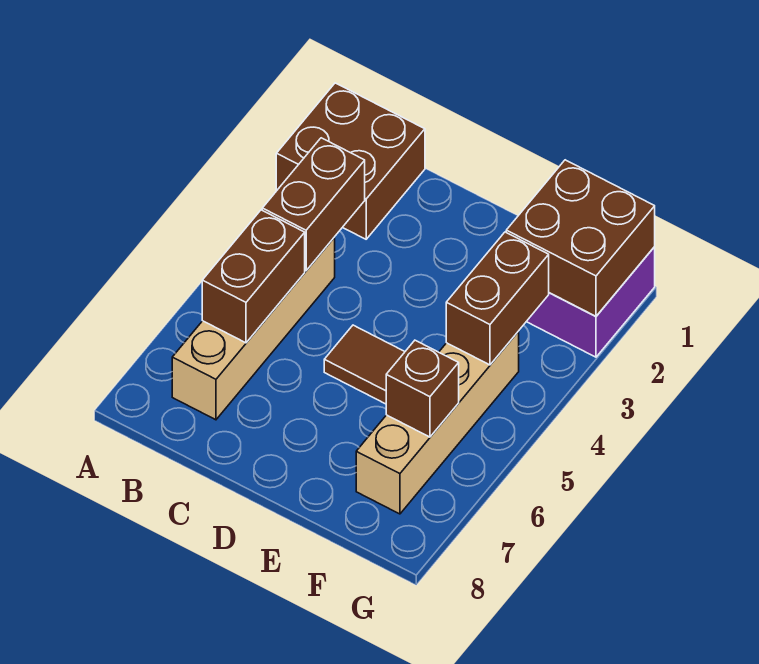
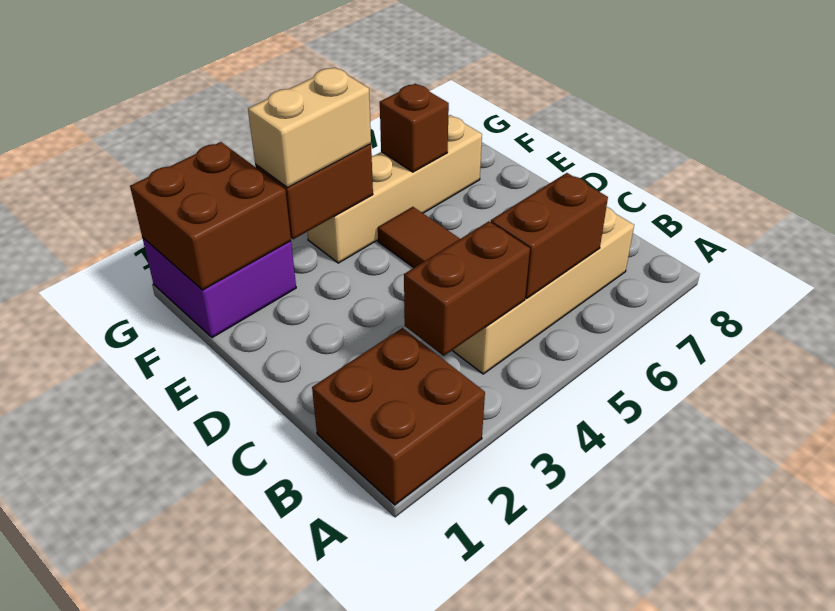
none -> tan brick F3:F4 level 3

